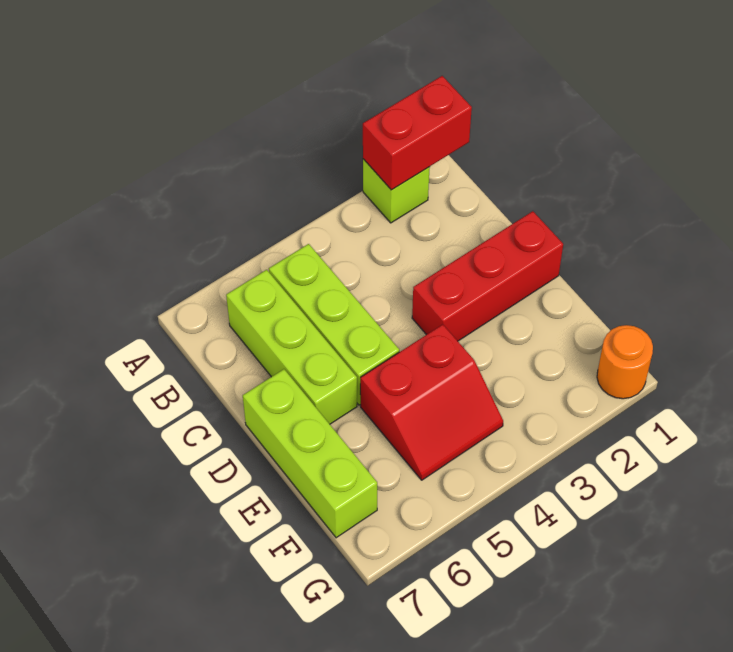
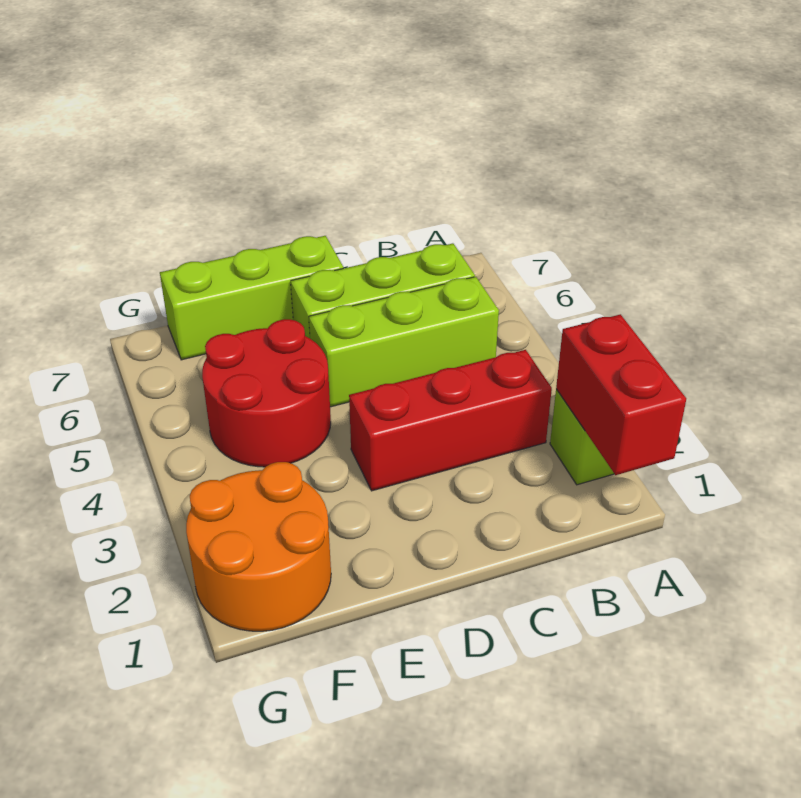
red brick D1:D3 level 1 -> red brick B3:D3 level 1
red slope E4:F5 level 1 top E -> red round brick E4:F5 level 1
orange round brick G1 level 1 -> orange round brick F1:G2 level 1

